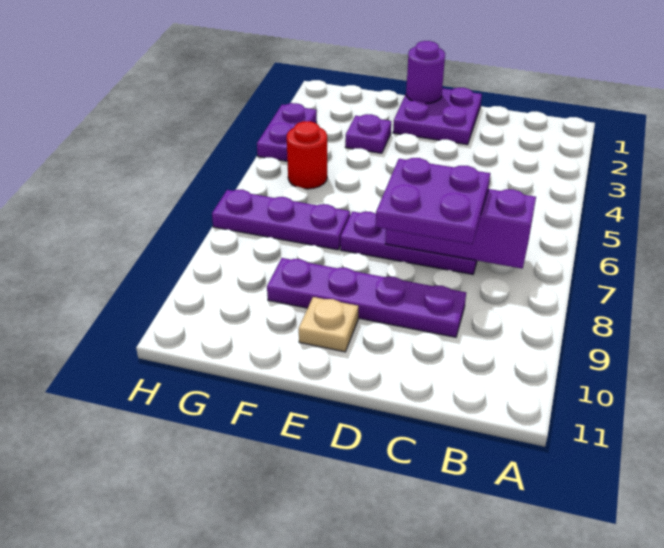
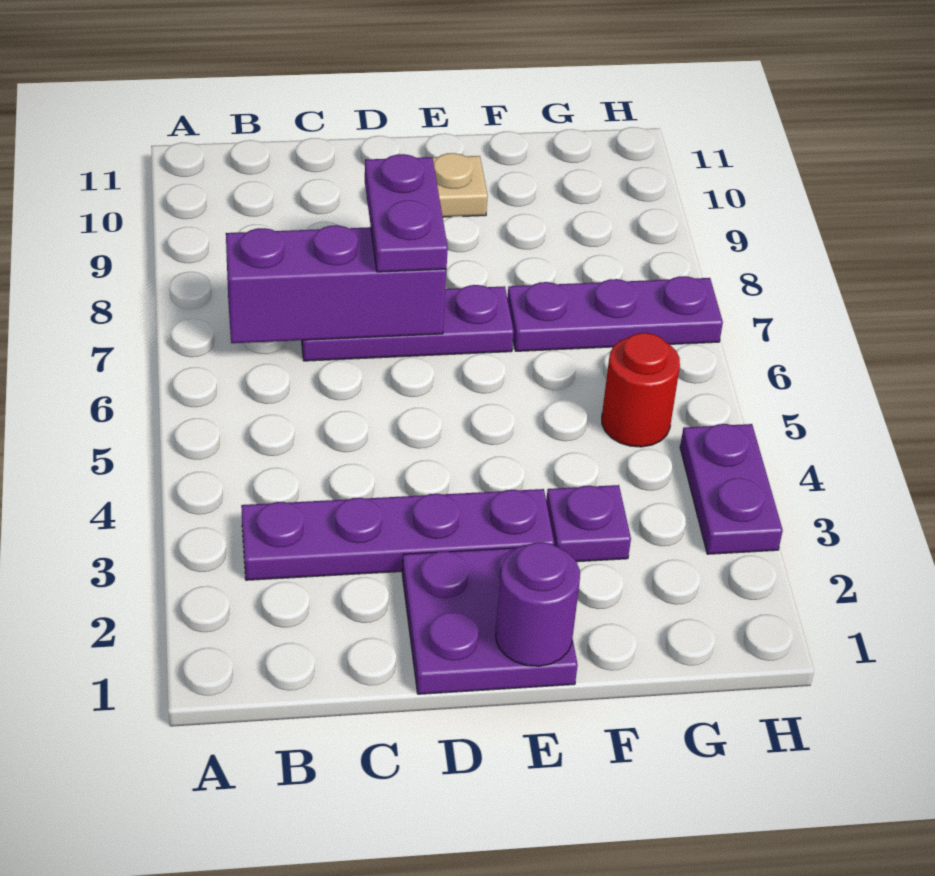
purple plate C7:D8 level 3 -> purple plate D7:D8 level 3
purple plate C9:F9 level 1 -> purple plate B3:E3 level 1

